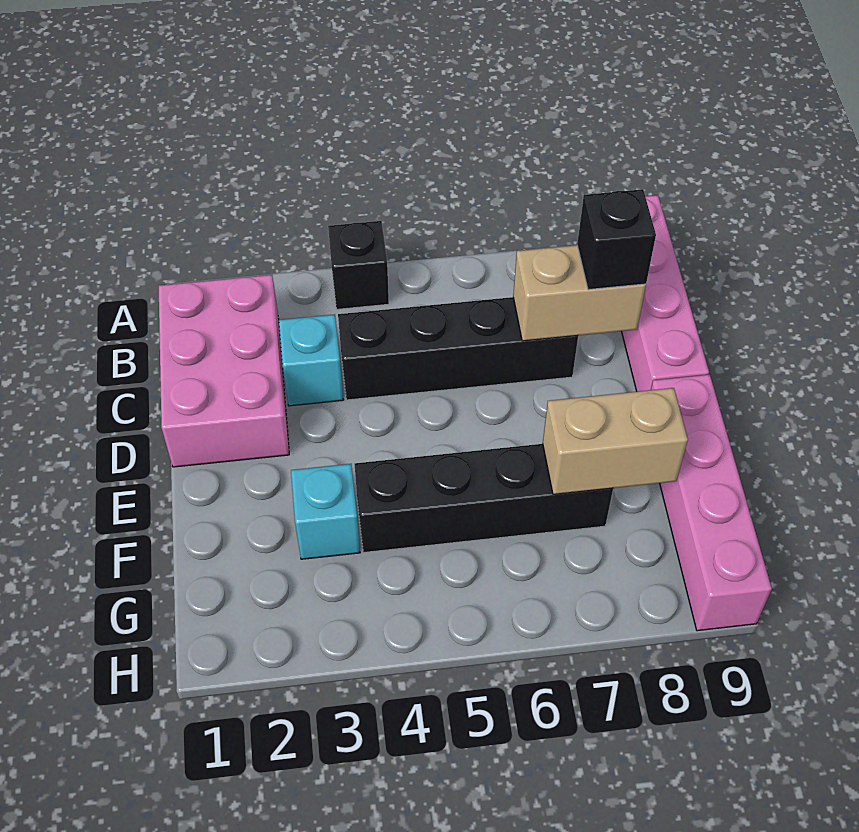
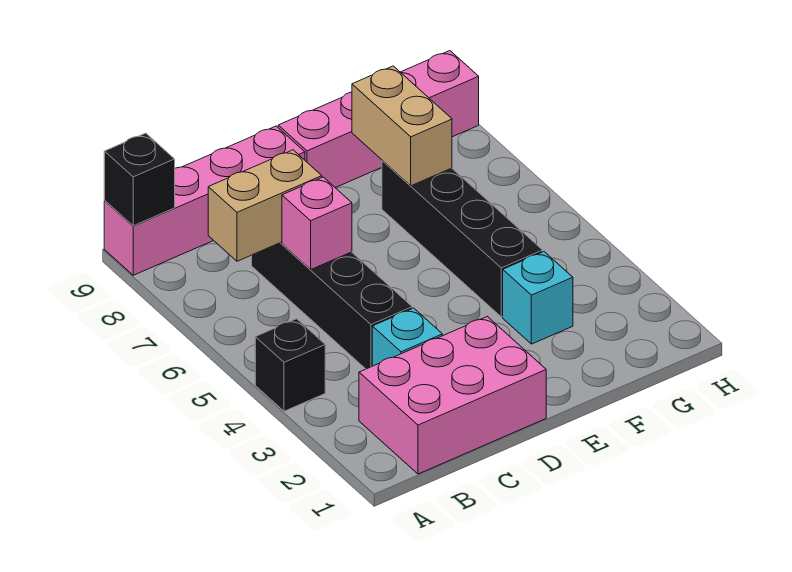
none -> pink brick C6 level 2
tan brick C7:C8 level 2 -> tan brick B7:C7 level 2
black brick C8 level 3 -> black brick A9 level 2

